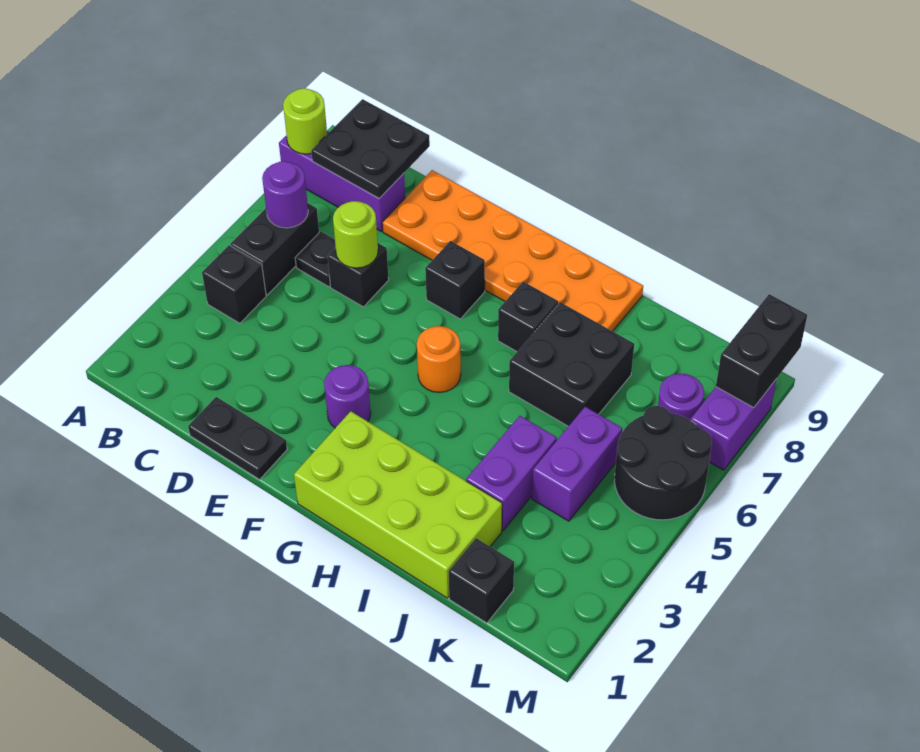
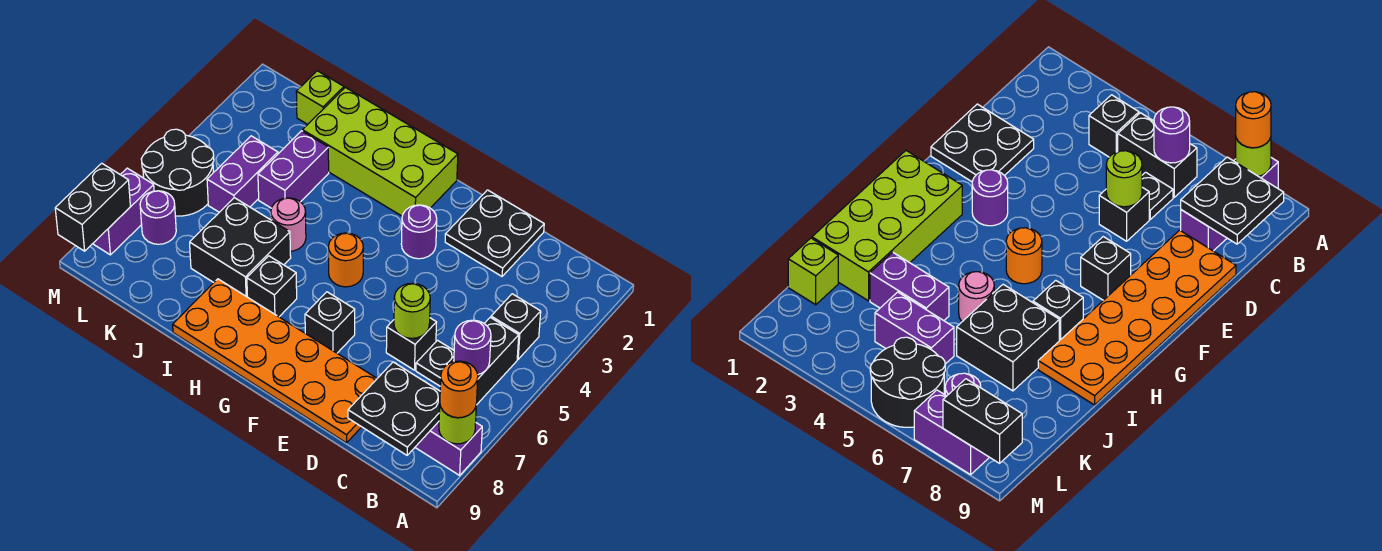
none -> orange round brick A8 level 3
black plate D1:E1 level 1 -> black plate D1:E2 level 1
none -> pink round brick I5 level 1
black brick K1 level 1 -> lime brick K1 level 1

